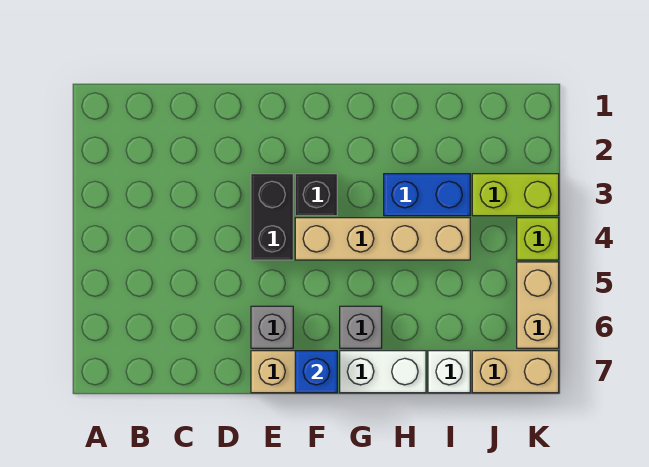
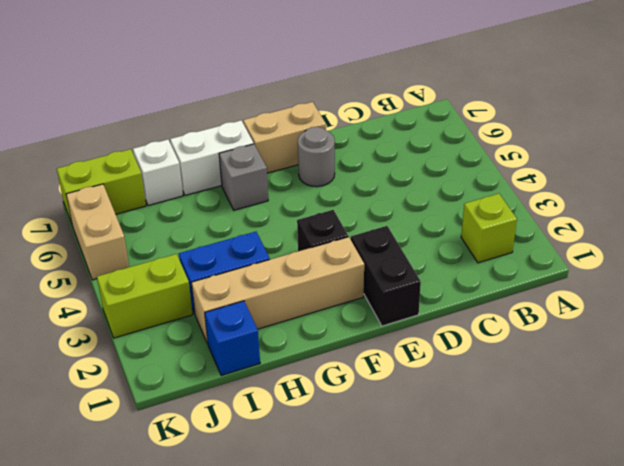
black brick E3:E4 level 1 -> black brick E1:E2 level 1
grey brick E6 level 1 -> grey round brick E6 level 1
tan brick F4:I4 level 1 -> tan brick F2:I2 level 1
blue brick F7 level 2 -> blue brick I1 level 1
tan brick J7:K7 level 1 -> lime brick J7:K7 level 1
lime brick K4 level 1 -> lime brick B2 level 1

